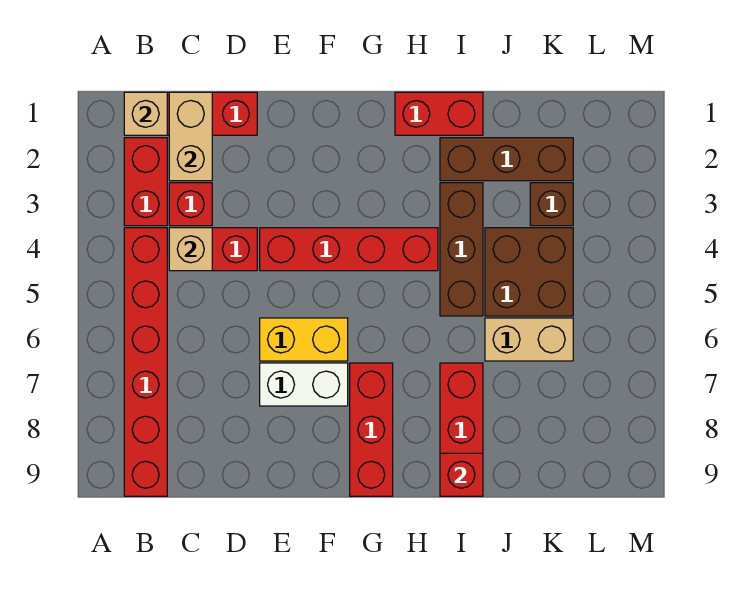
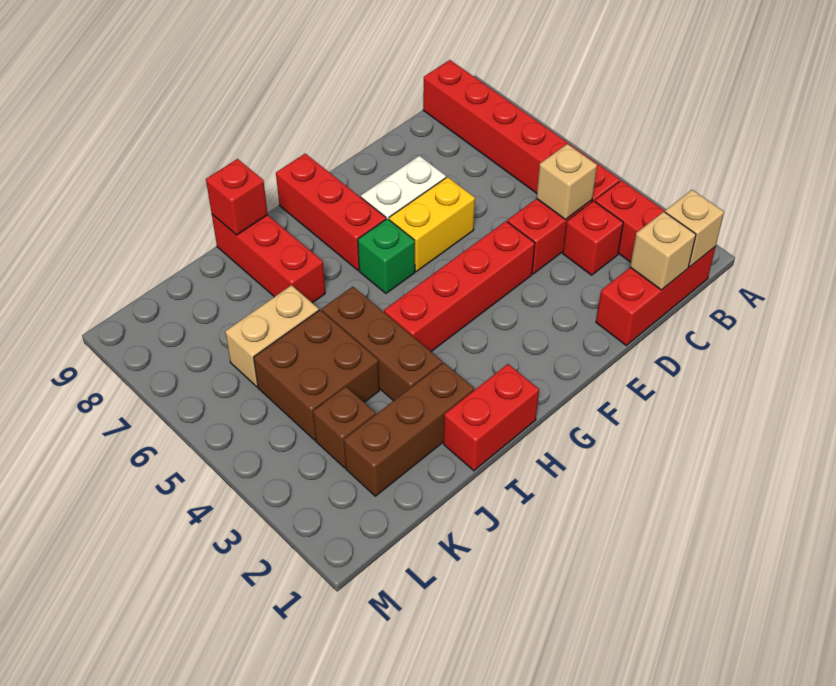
tan brick C1:C2 level 2 -> tan brick C1 level 2
none -> green brick G6 level 1

